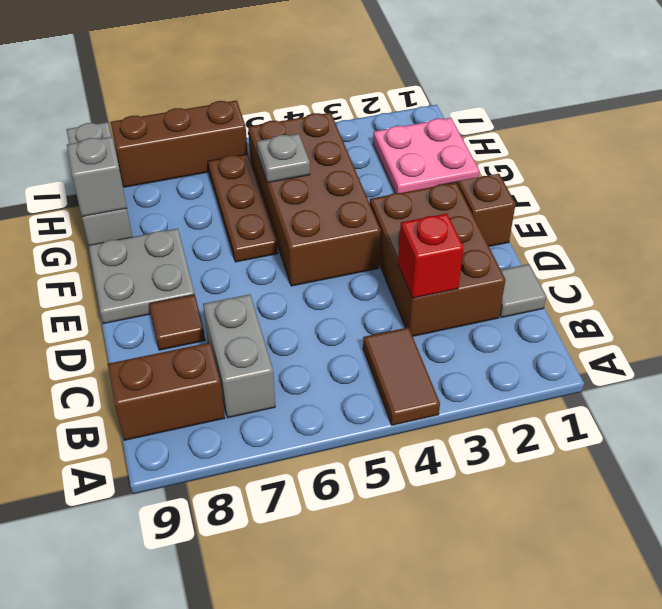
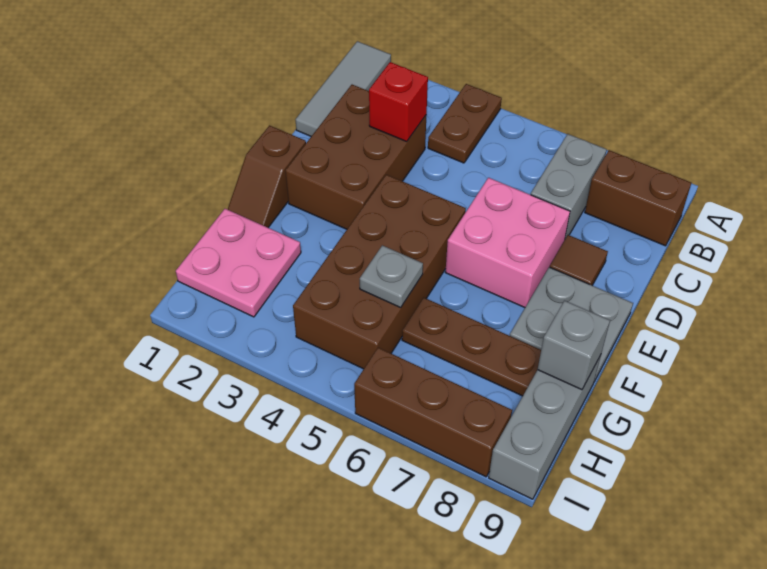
brown tile A4:B4 level 1 -> brown plate A4:B4 level 1
grey tile C1 level 1 -> grey tile A1:C1 level 1
none -> pink brick D6:E7 level 1
brown plate F6:H6 level 1 -> brown plate G6:G8 level 1

